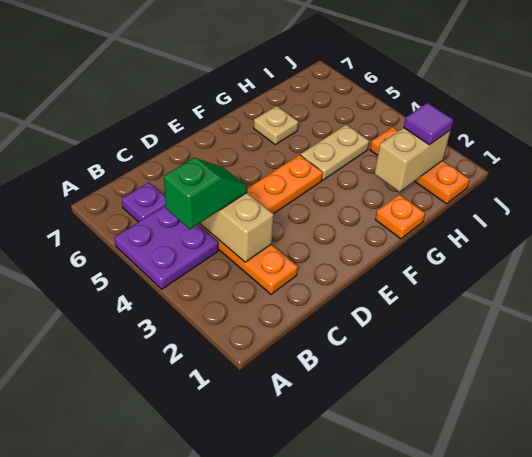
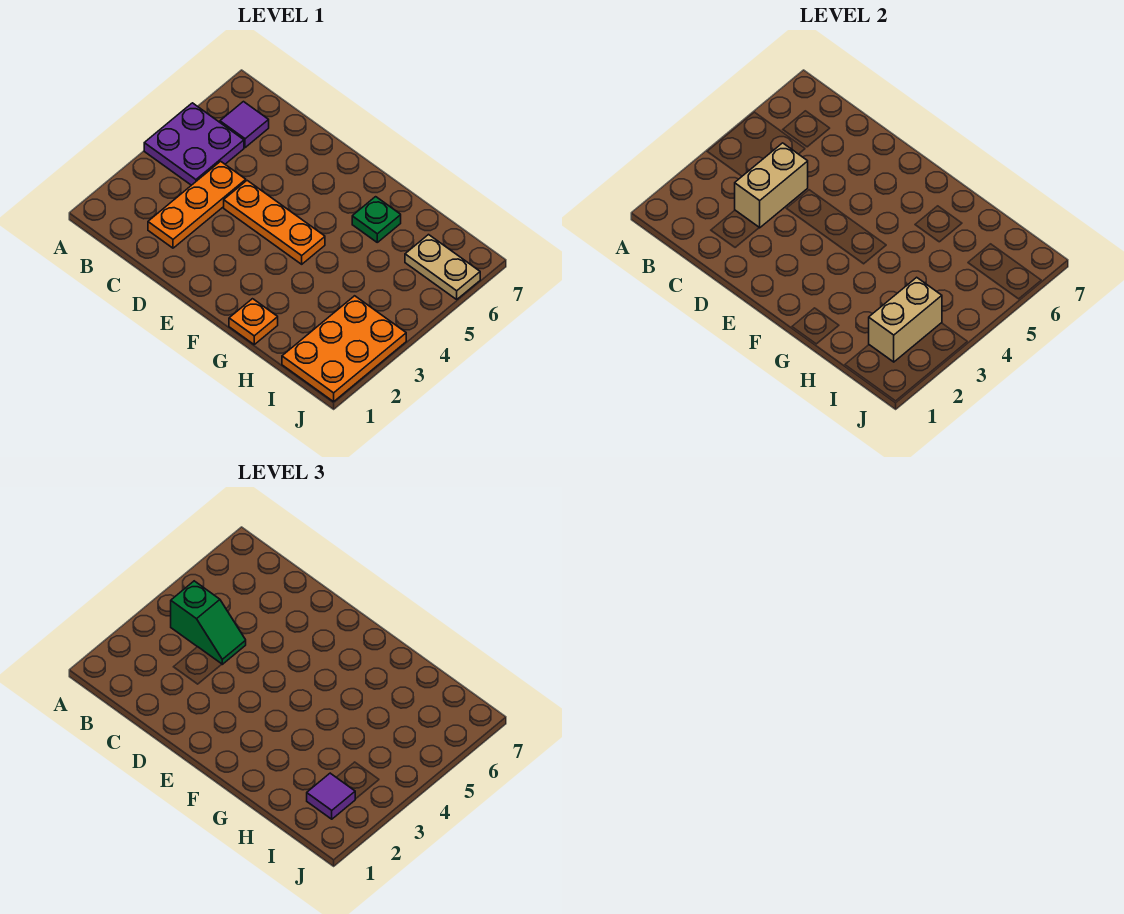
purple plate B6 level 1 -> purple tile B6 level 1
tan plate G4:H4 level 1 -> tan plate I6:J6 level 1
tan plate G6 level 1 -> green plate G6 level 1
tan brick H2:I2 level 2 -> tan brick I2:I3 level 2
orange plate I1:I3 level 1 -> orange plate I1:J3 level 1

